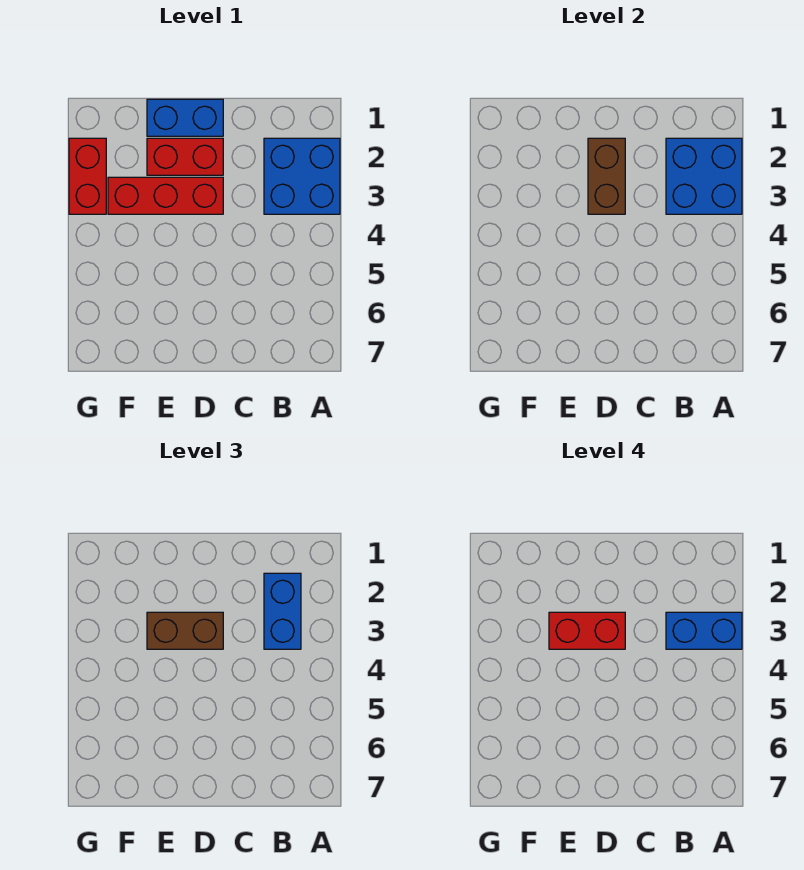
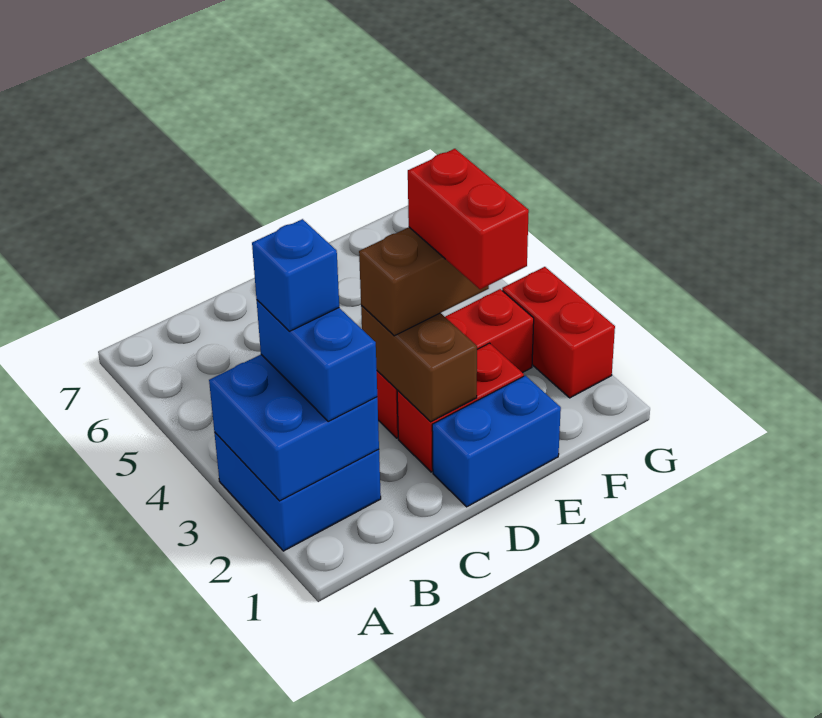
blue brick A3:B3 level 4 -> blue brick B3 level 4
red brick D3:E3 level 4 -> red brick E2:E3 level 4

